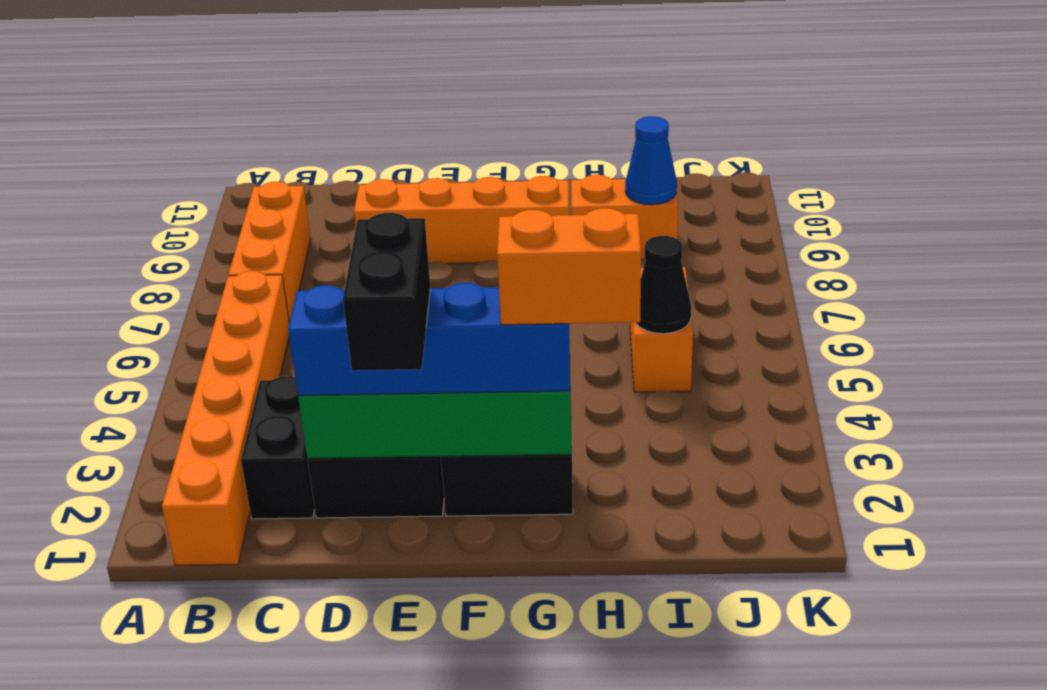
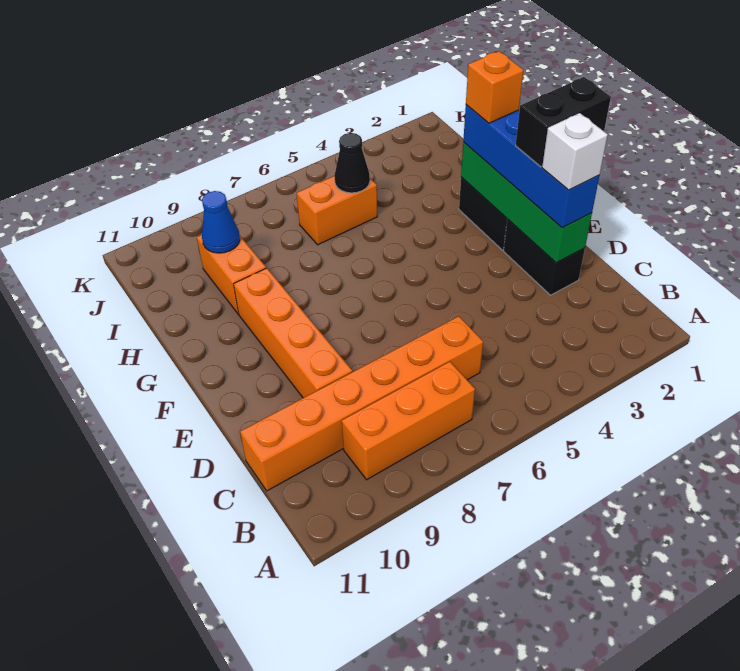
orange brick B1:B6 level 1 -> orange brick C6:C11 level 1
black brick C2:C3 level 1 -> none
none -> white brick D2 level 4
orange brick G2:H2 level 4 -> orange brick G2 level 4

